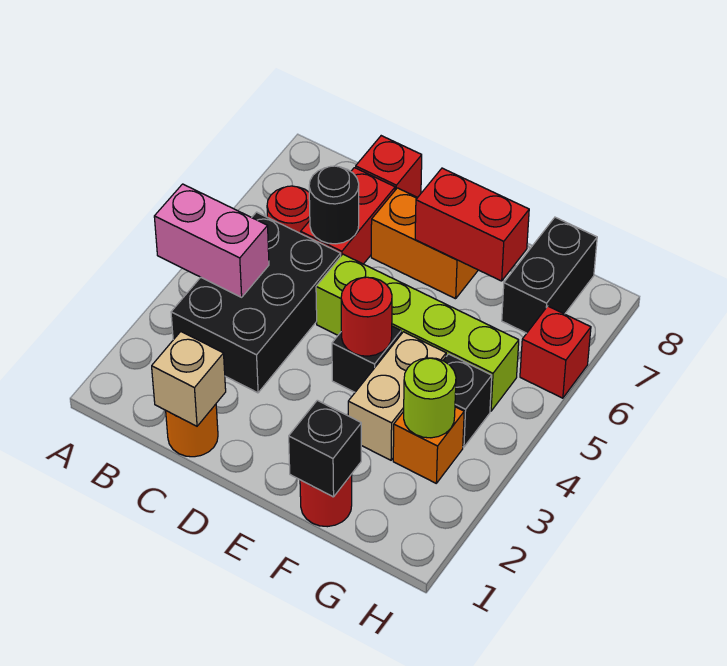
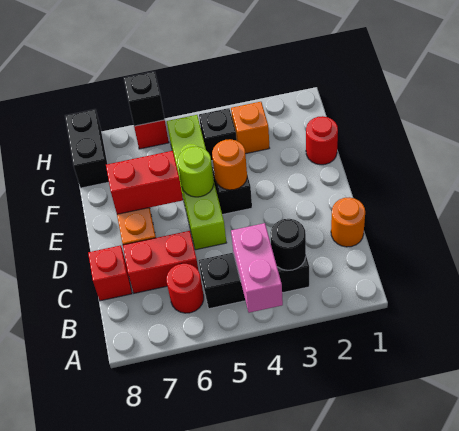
black brick B3:C5 level 1 -> black brick B3:B5 level 1
tan brick C1 level 2 -> none
black round brick C6 level 2 -> black round brick B3 level 2
red round brick E4 level 2 -> orange round brick E4 level 2
red brick E7:F7 level 2 -> red brick E6:E7 level 2
black brick F1 level 2 -> black brick H6 level 2
tan brick F3:F4 level 1 -> none
lime round brick G3 level 2 -> lime round brick E5 level 2
black brick G7:G8 level 1 -> black brick G8:H8 level 1

